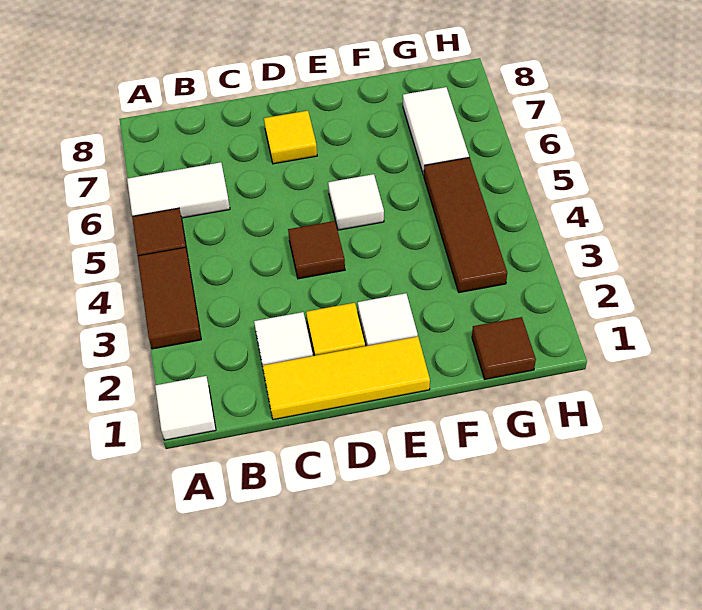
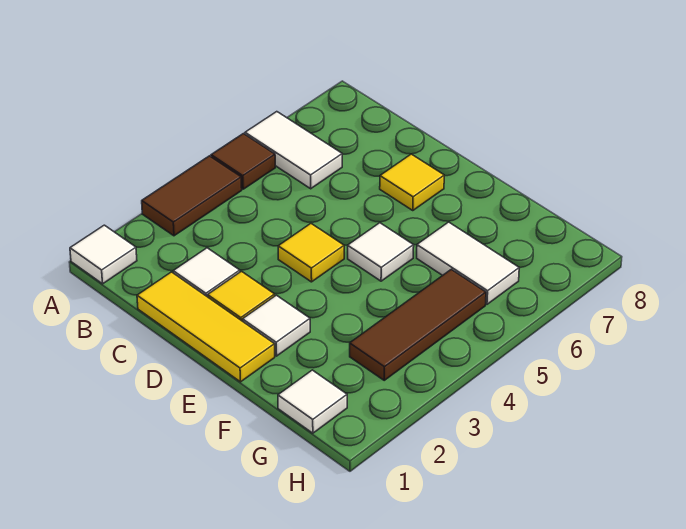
brown tile D4 level 1 -> yellow tile D4 level 1
brown tile G1 level 1 -> white tile G1 level 1
white tile G6:G7 level 1 -> white tile F6:G6 level 1

